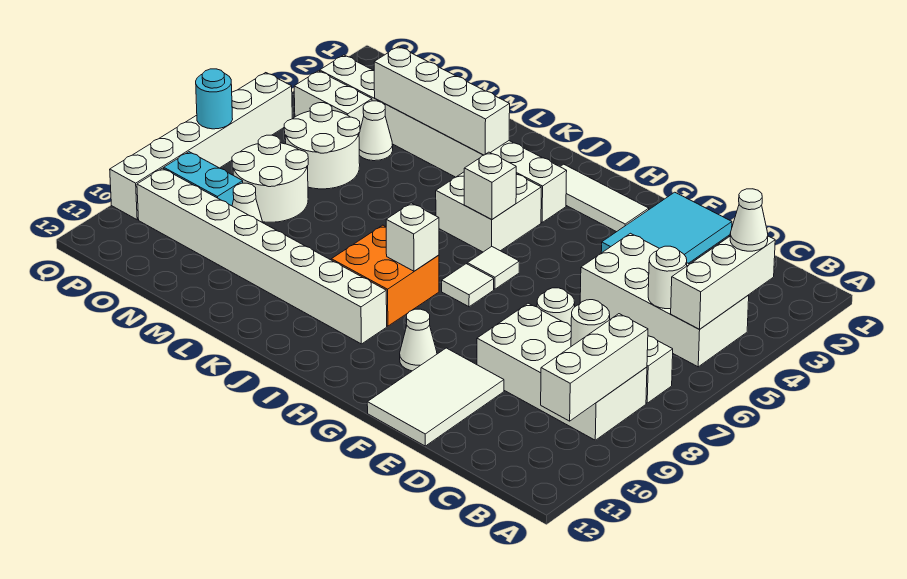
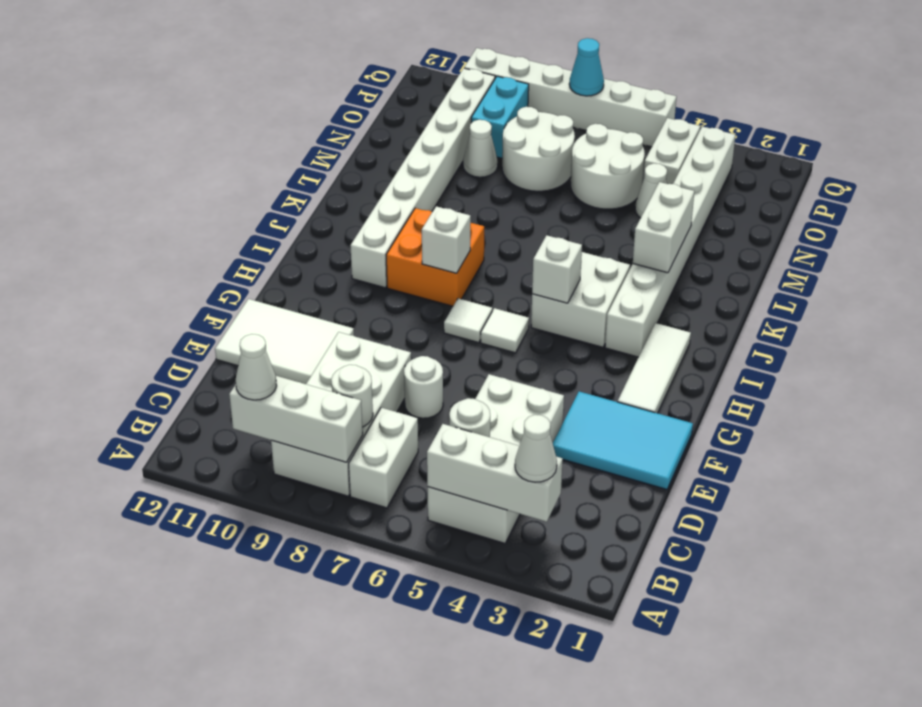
white cone G10 level 1 -> white cone B10 level 3
white brick K3:N3 level 2 -> white brick K3:L3 level 2
cyan round brick Q7 level 2 -> cyan cone Q7 level 2

